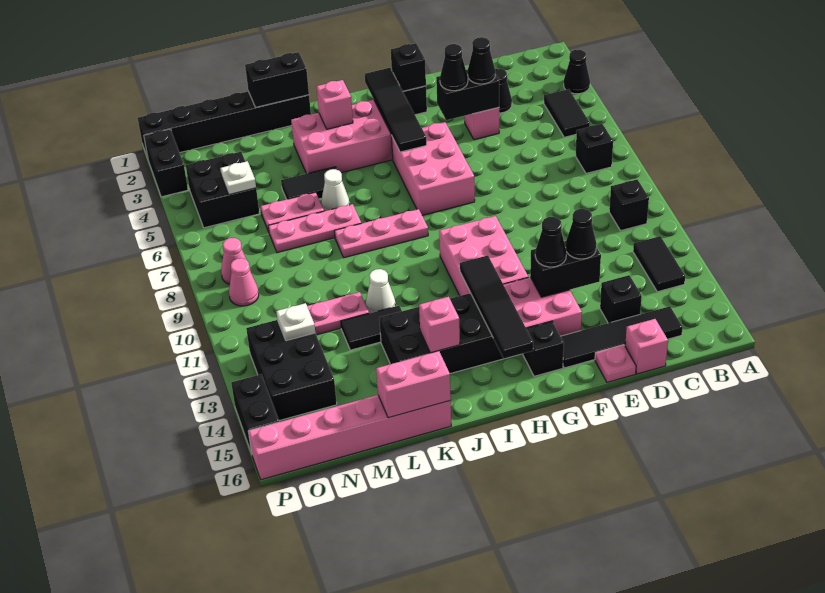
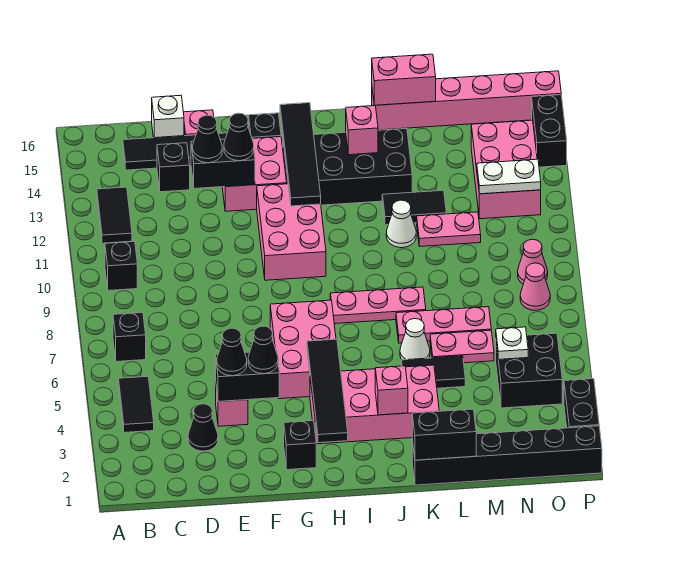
black cone A3 level 1 -> none
pink brick D16 level 1 -> white brick D16 level 1
black brick G2 level 2 -> none
black brick N12:O14 level 1 -> pink brick N12:O14 level 1
white plate N12 level 2 -> white plate N12:O12 level 2

